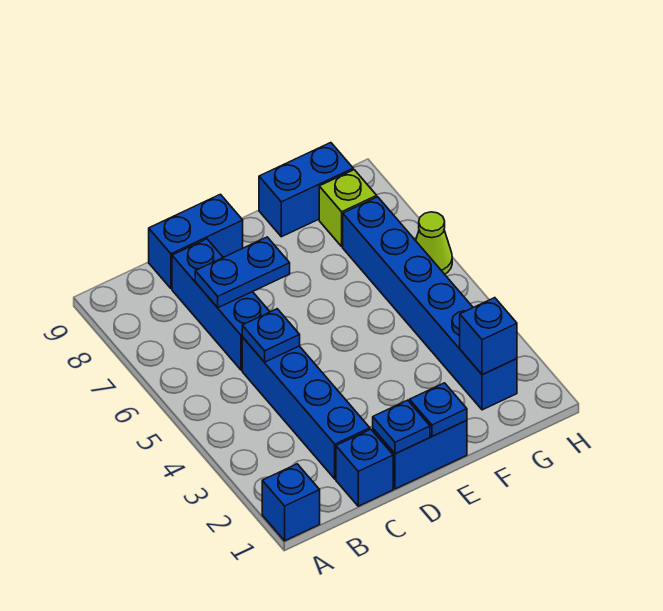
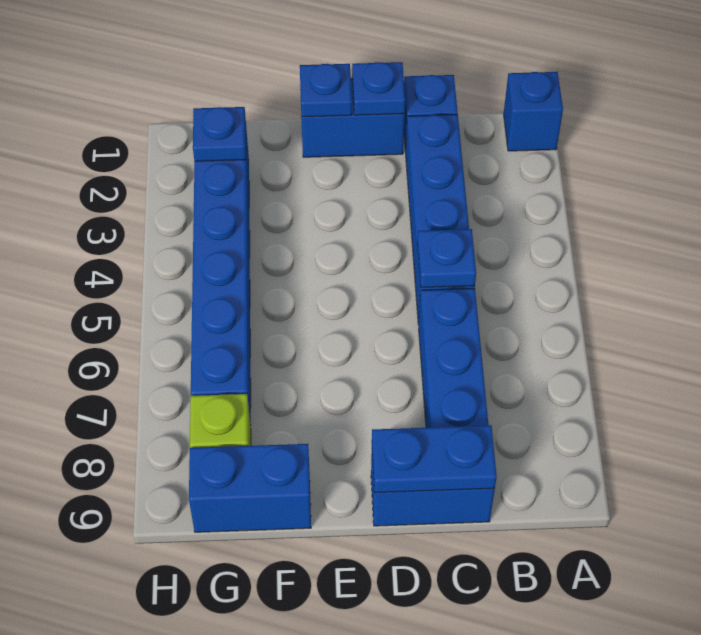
blue plate C7:D7 level 2 -> blue plate C9:D9 level 2
blue brick G2 level 2 -> blue plate G2 level 2
lime cone H6 level 1 -> none

